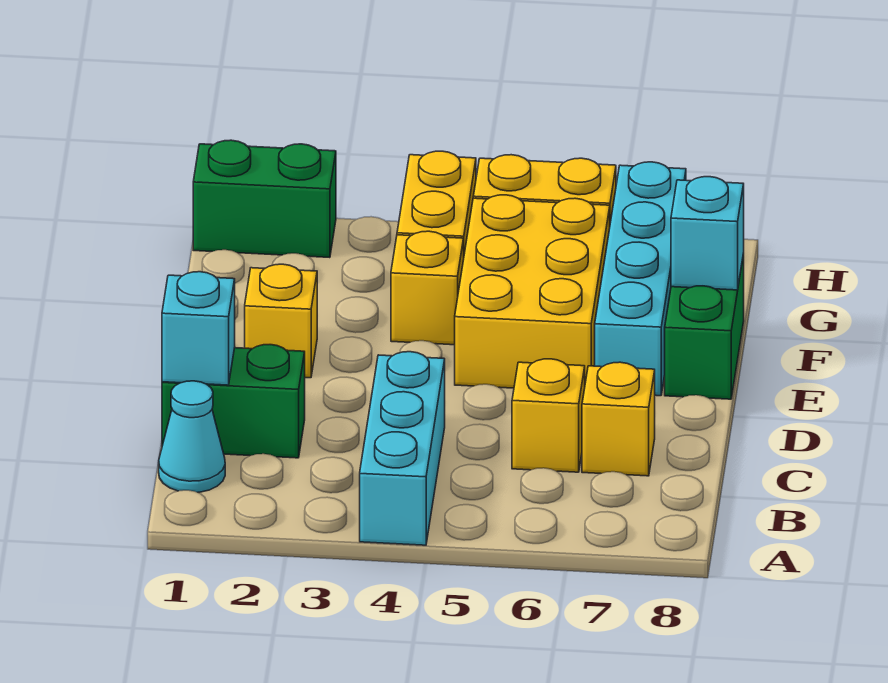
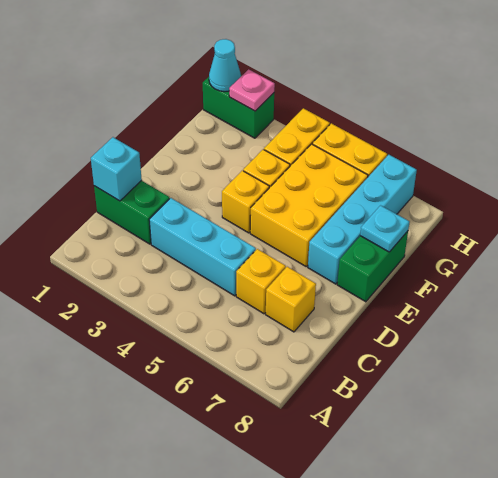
cyan brick A4:C4 level 1 -> cyan brick C3:C5 level 1
cyan cone B1 level 1 -> cyan cone H1 level 2
yellow brick E2 level 1 -> yellow brick E4 level 1
cyan brick F8 level 2 -> cyan plate F8 level 2
none -> pink plate H2 level 2

